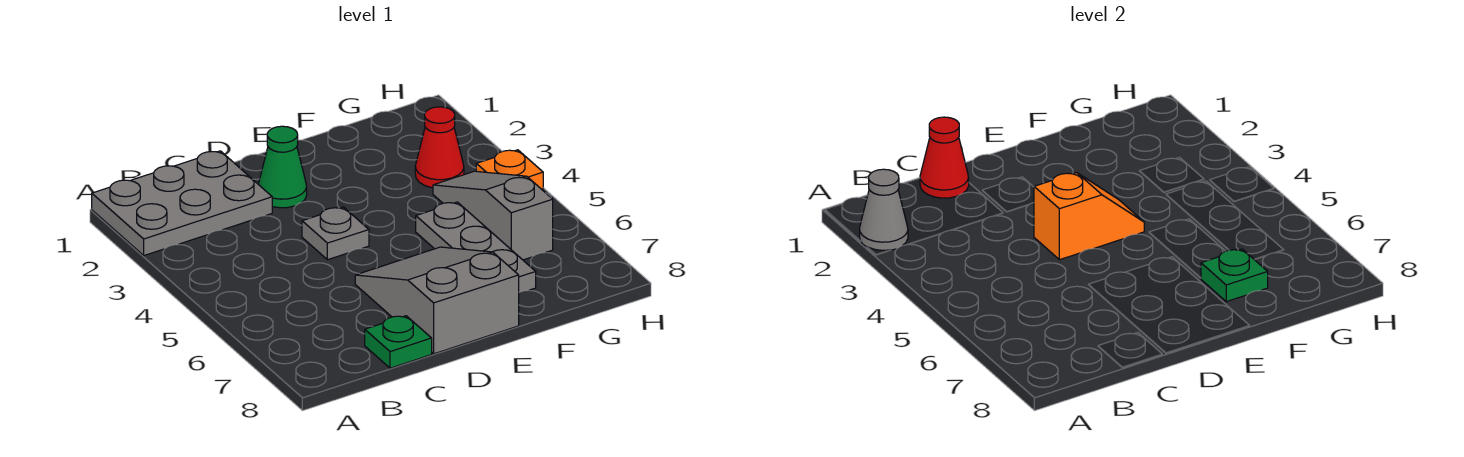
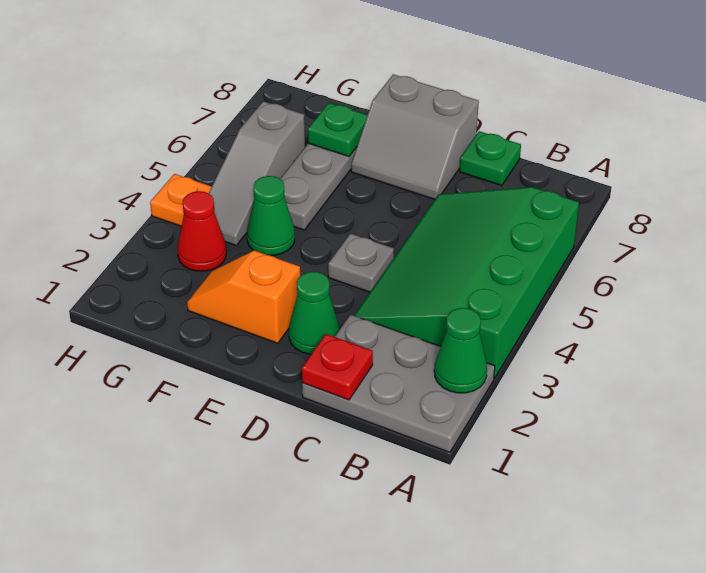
grey cone A2 level 2 -> green cone A2 level 2
none -> green slope A3:C6 level 1 top A
red cone C1 level 2 -> red plate C1 level 2
orange slope D4:E4 level 2 top D -> orange slope E2:F2 level 1 top E
grey slope D6:E8 level 1 top 8 -> grey slope D7:E8 level 1 top 8
none -> green cone F4 level 1

